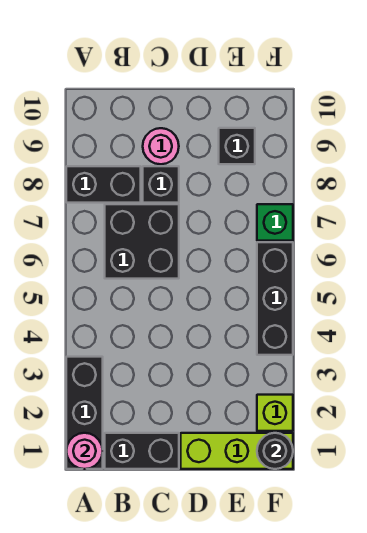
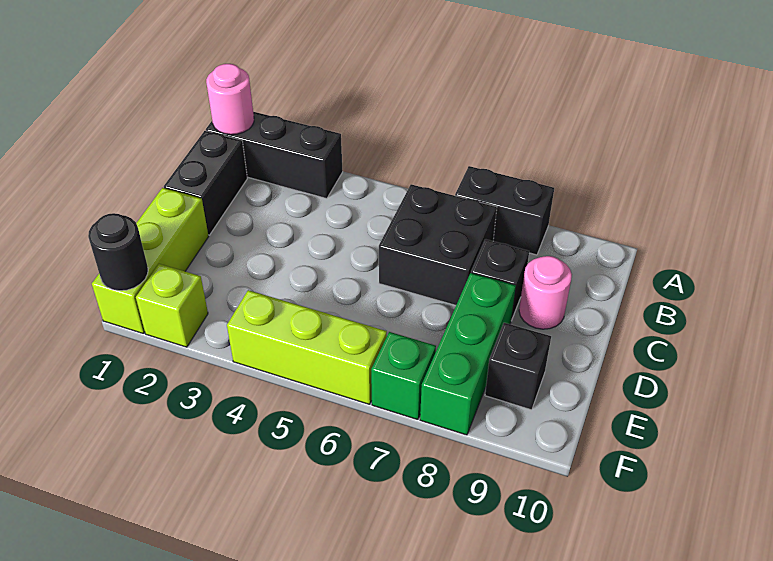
black brick A8:B8 level 1 -> black brick A7:A8 level 1
none -> green brick D8:F8 level 1
black brick F4:F6 level 1 -> lime brick F4:F6 level 1

